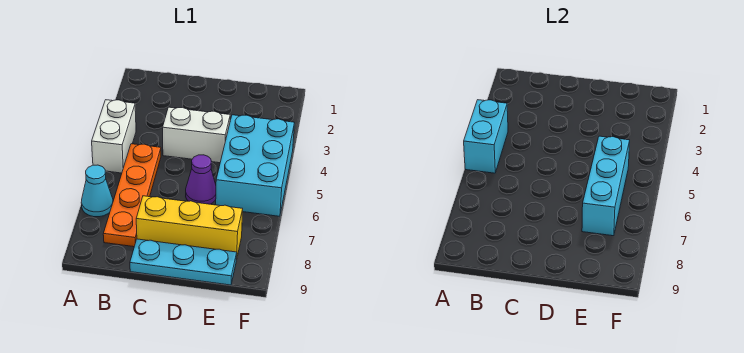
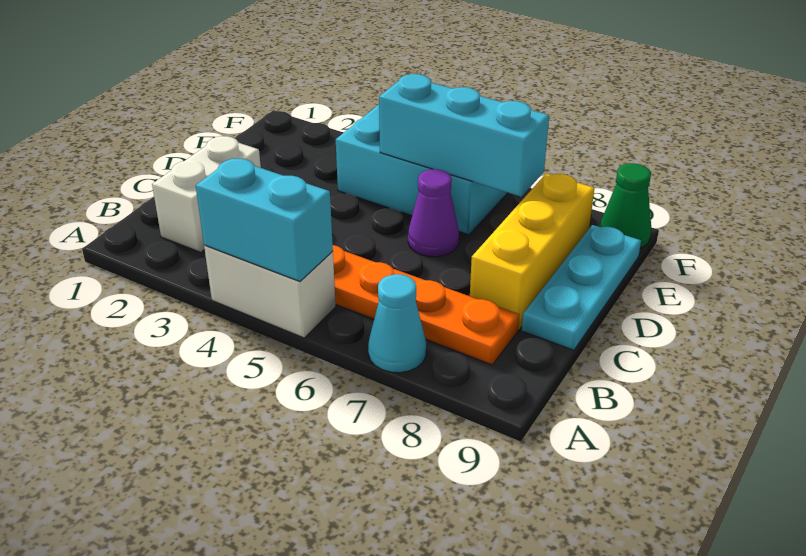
white brick C4:D4 level 1 -> white brick B2:C2 level 1
none -> green cone F9 level 1

